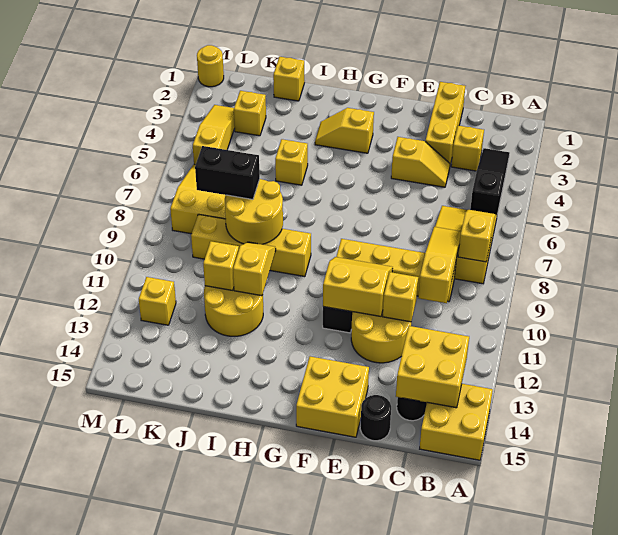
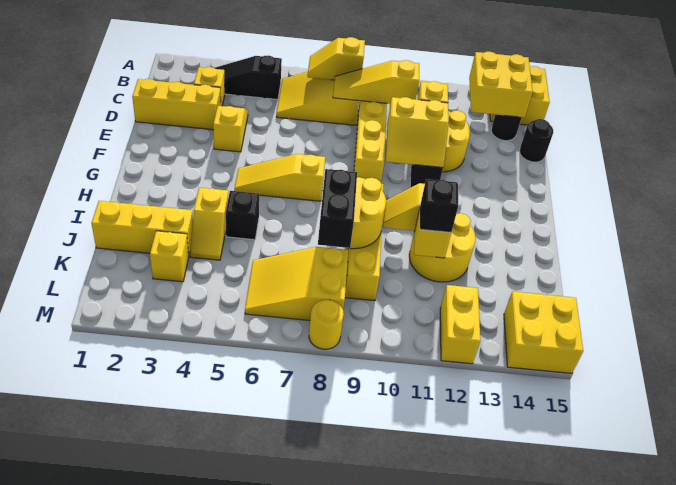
yellow slope E10:F11 level 2 top 11 -> yellow slope E10:F11 level 2 top E
yellow brick E14:F15 level 1 -> yellow brick L14:M15 level 1
yellow slope G3:H3 level 1 top G -> yellow slope I4:J4 level 1 top I
yellow brick I5 level 1 -> black brick I5 level 1
yellow brick J1 level 1 -> yellow brick J1:J3 level 1
none -> black brick J11 level 3
yellow slope L3:L5 level 1 top 5 -> yellow slope G5:G7 level 1 top 7
yellow brick L12 level 1 -> yellow brick L12:M12 level 1
yellow round brick M1 level 1 -> yellow round brick M8 level 1

